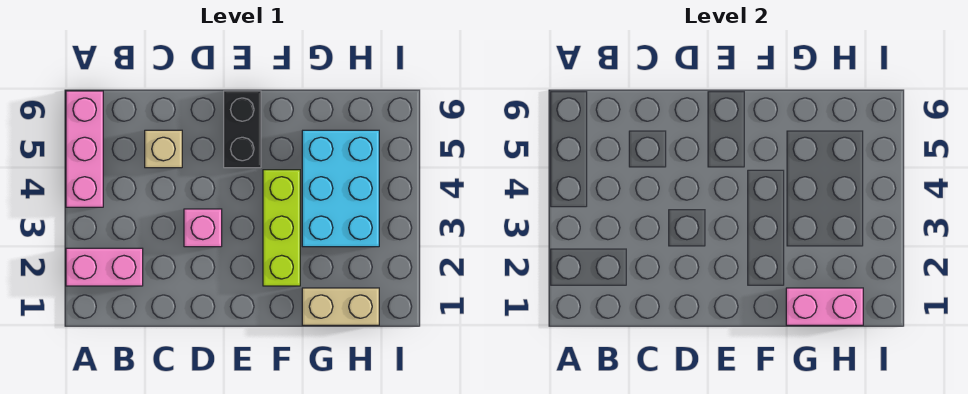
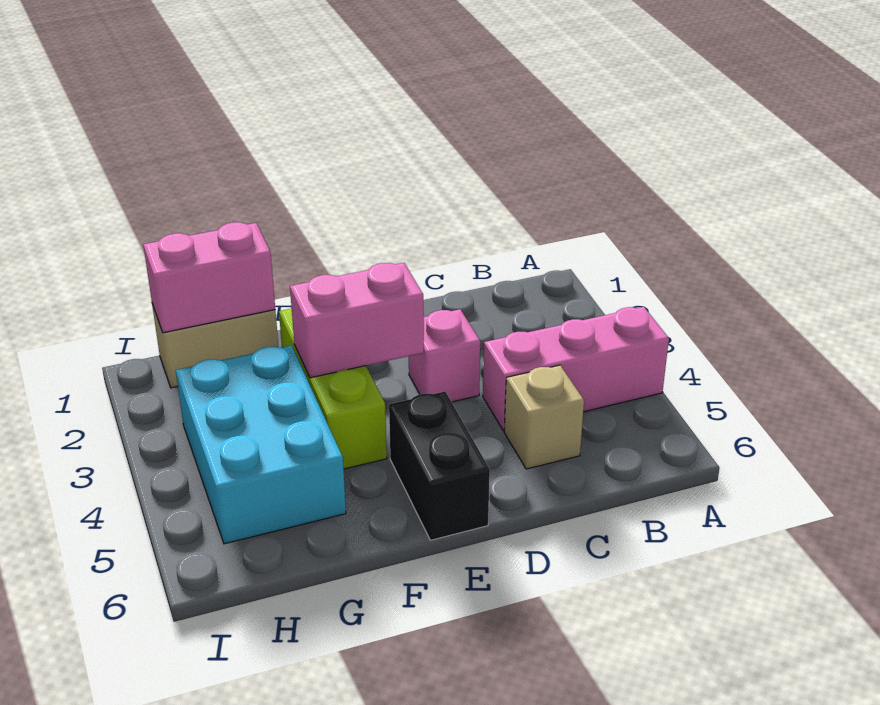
pink brick A2:B2 level 1 -> pink brick E3:F3 level 2
pink brick A4:A6 level 1 -> pink brick A4:C4 level 1

